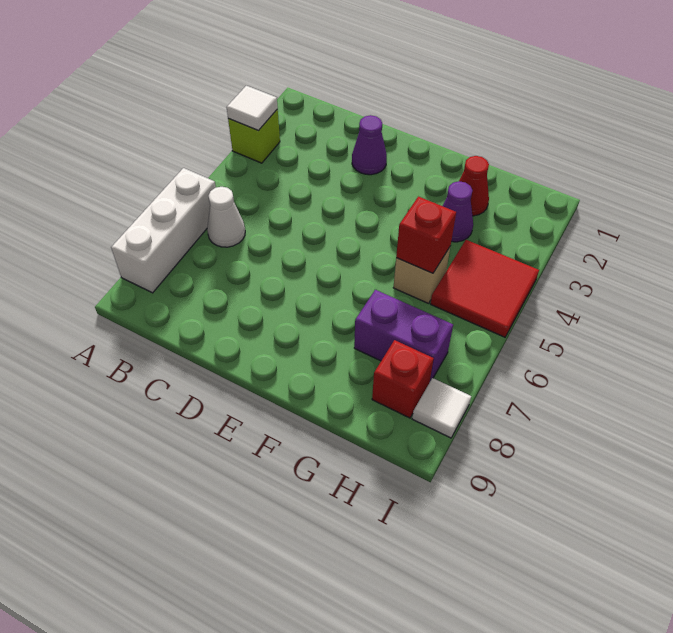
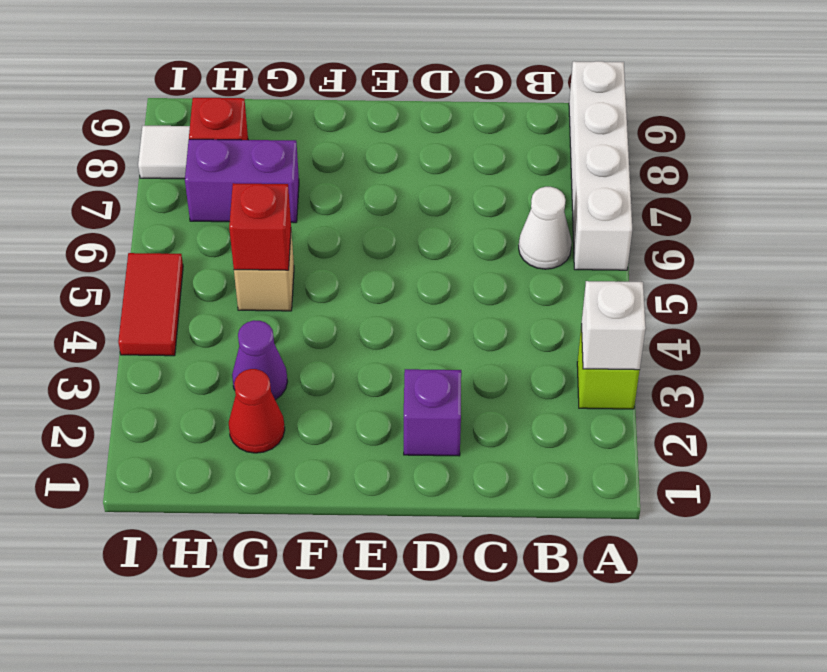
white tile A3 level 2 -> white brick A3 level 2
white brick A6:A8 level 1 -> white brick A6:A9 level 1
purple cone D2 level 1 -> purple brick D2 level 1
red tile H4:I5 level 1 -> red tile I4:I5 level 1

